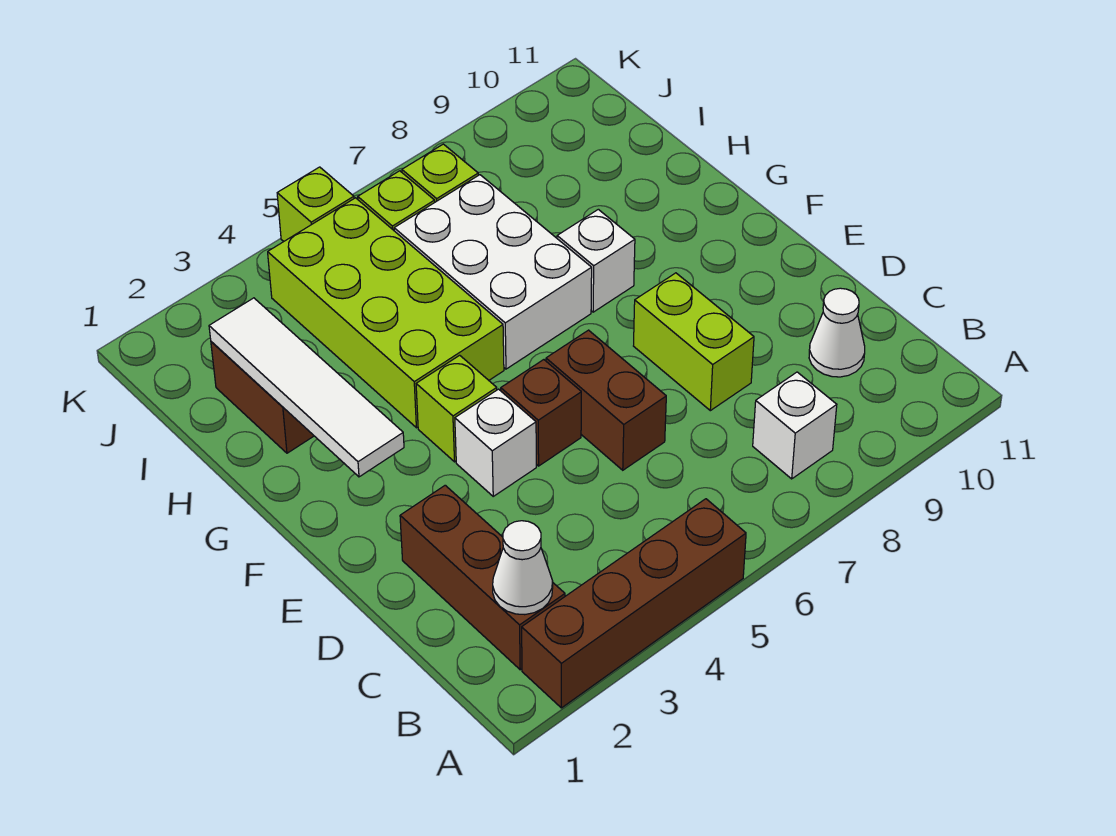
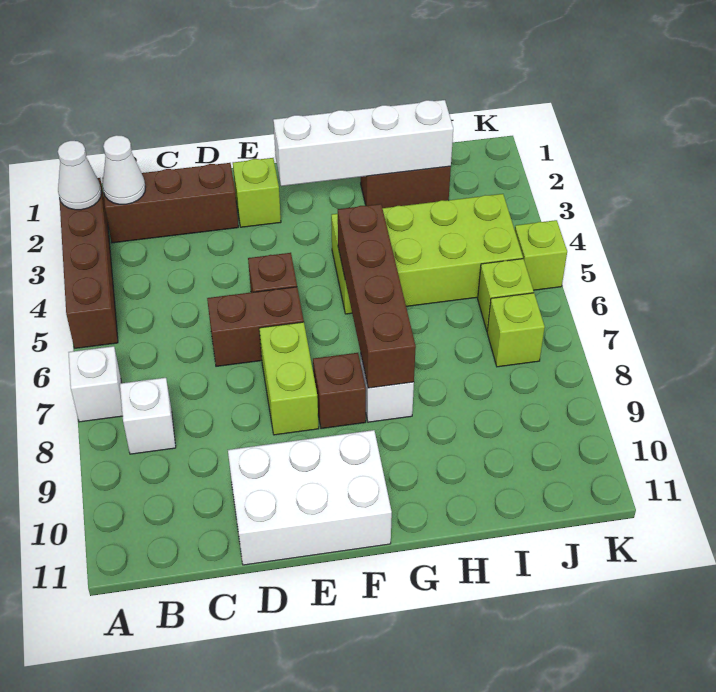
white cone C10 level 1 -> white cone A2 level 2
lime brick D8:E8 level 1 -> lime brick E7:E8 level 1
white brick E4 level 1 -> white brick A7 level 1
white tile F2:I2 level 2 -> white brick F2:I2 level 2
lime brick F4 level 1 -> lime brick E2 level 1
none -> brown brick F8 level 1
none -> brown brick G5:G8 level 2
white brick G6:I7 level 1 -> white brick D10:F11 level 1

